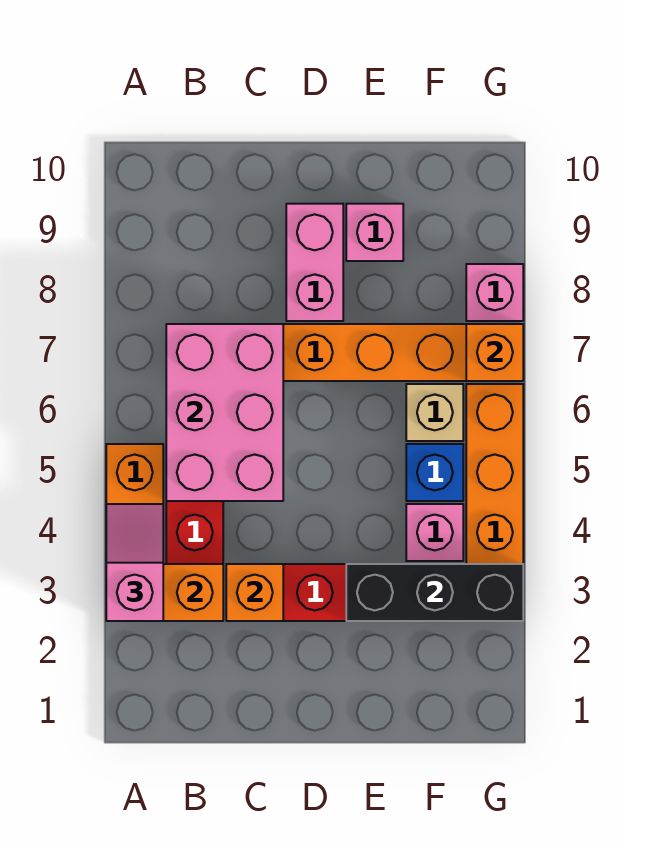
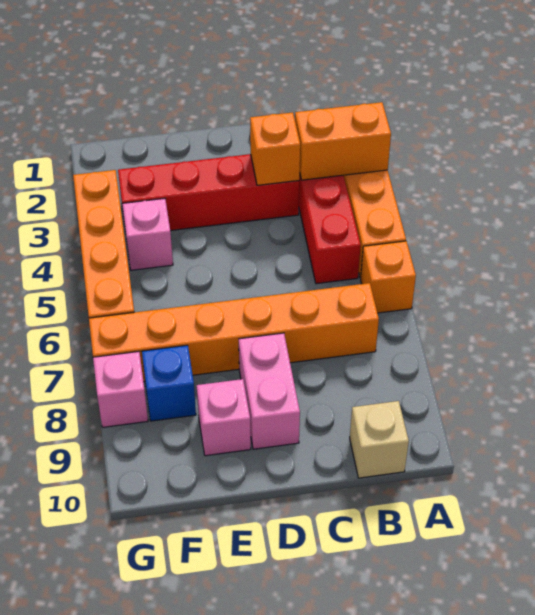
pink slope A3:A4 level 3 top 3 -> none
pink brick B5:C7 level 2 -> none
black brick E3:G3 level 2 -> none
blue brick F5 level 1 -> blue brick F8 level 1
tan brick F6 level 1 -> tan brick B10 level 1
orange brick G7 level 2 -> orange brick A6 level 1

